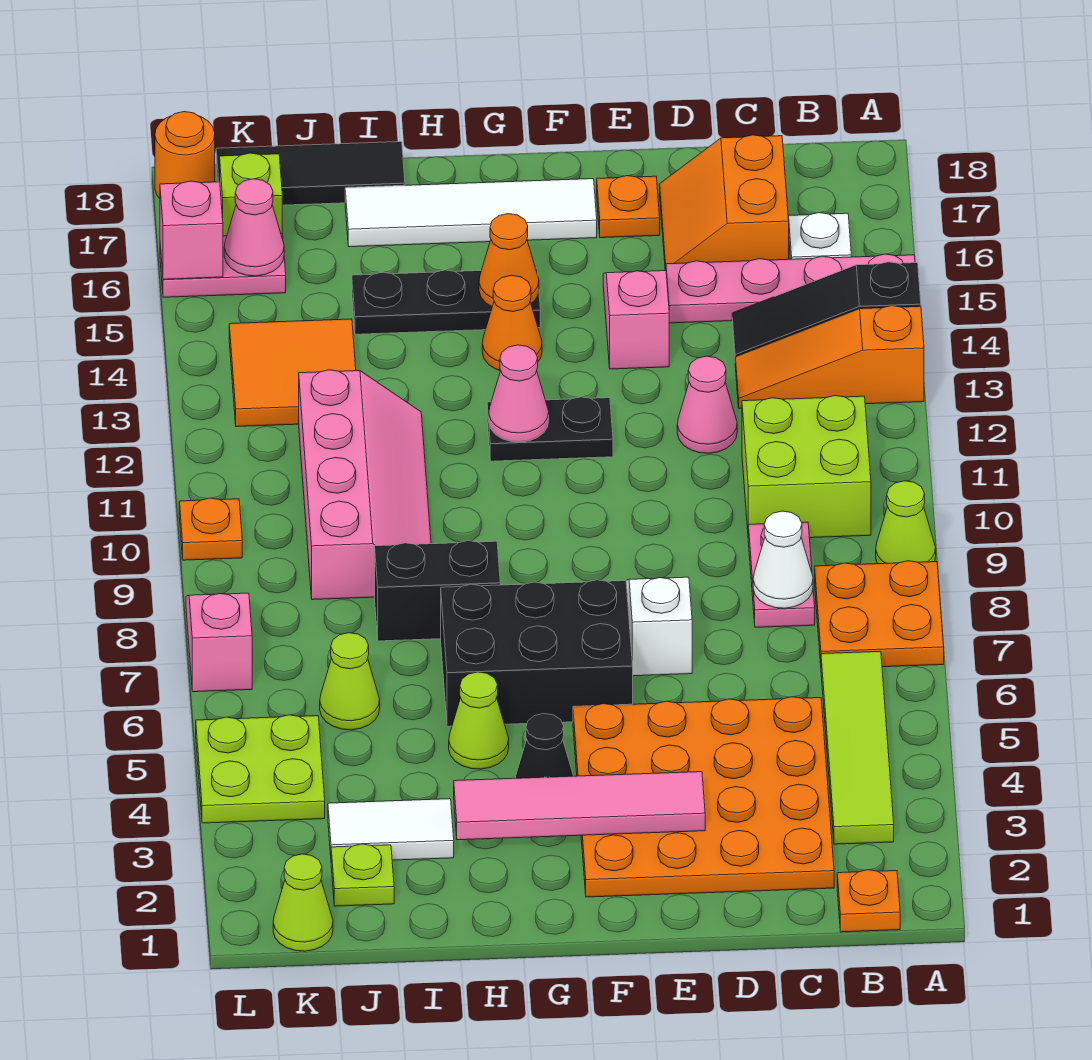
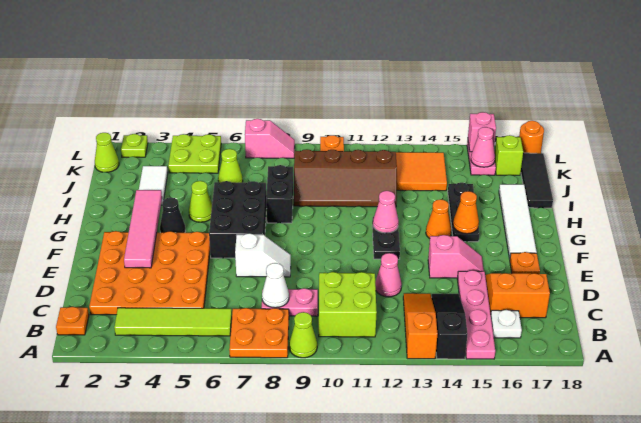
pink slope I9:J12 level 1 top J -> brown slope I9:J12 level 1 top J
lime plate J2 level 1 -> lime plate L2 level 1

